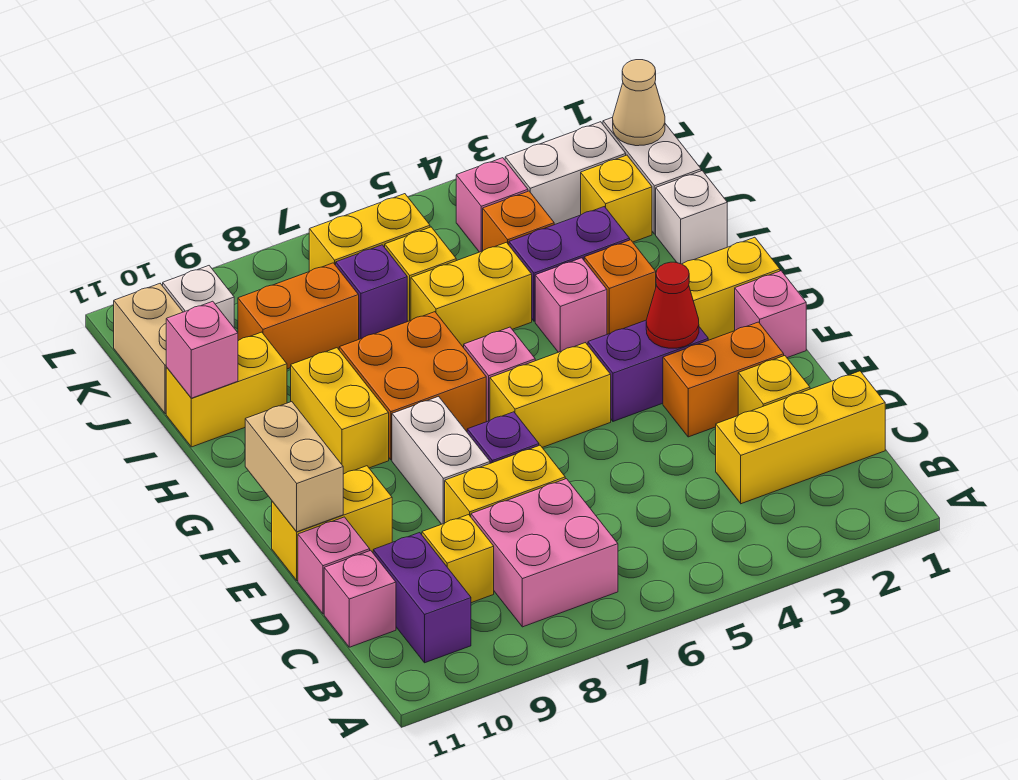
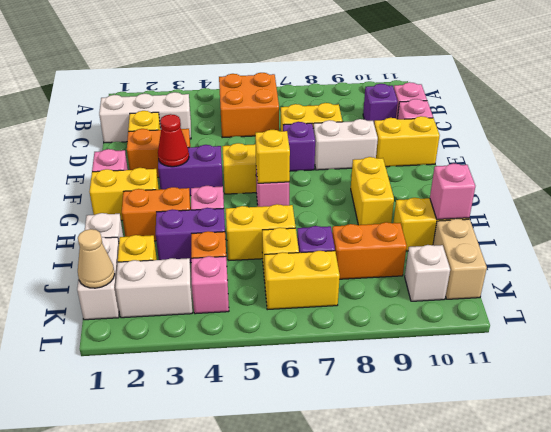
pink brick B7:C8 level 1 -> none
purple brick B10:C10 level 1 -> purple brick C10 level 1
yellow brick C1:C3 level 1 -> white brick C1:C3 level 1
yellow brick C9 level 1 -> yellow brick G6 level 2
white brick E8:F8 level 1 -> white brick E8:E9 level 1
tan brick E11:F11 level 2 -> none
orange brick G7:H8 level 1 -> orange brick B5:C6 level 1
orange brick H3 level 1 -> orange brick H2:H3 level 1

